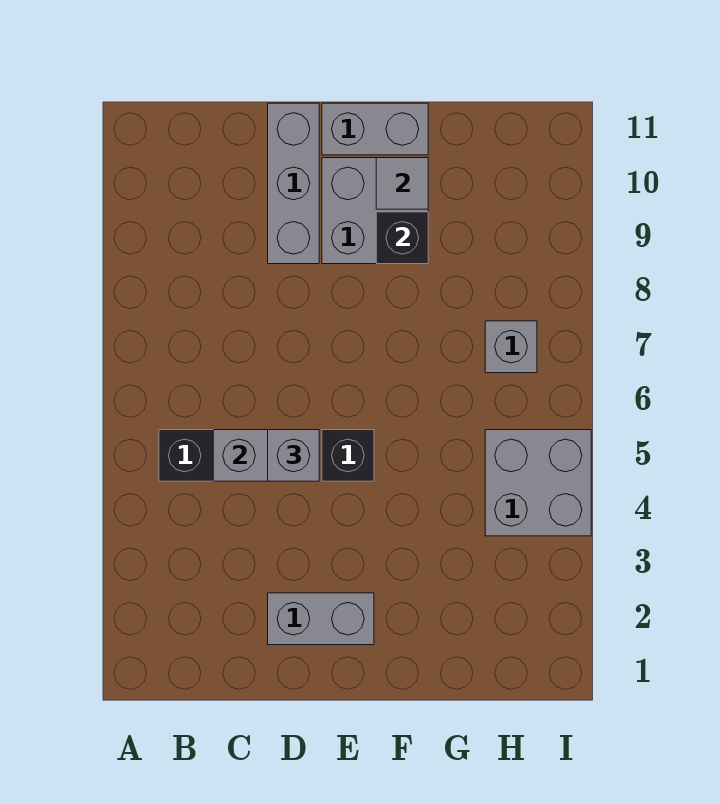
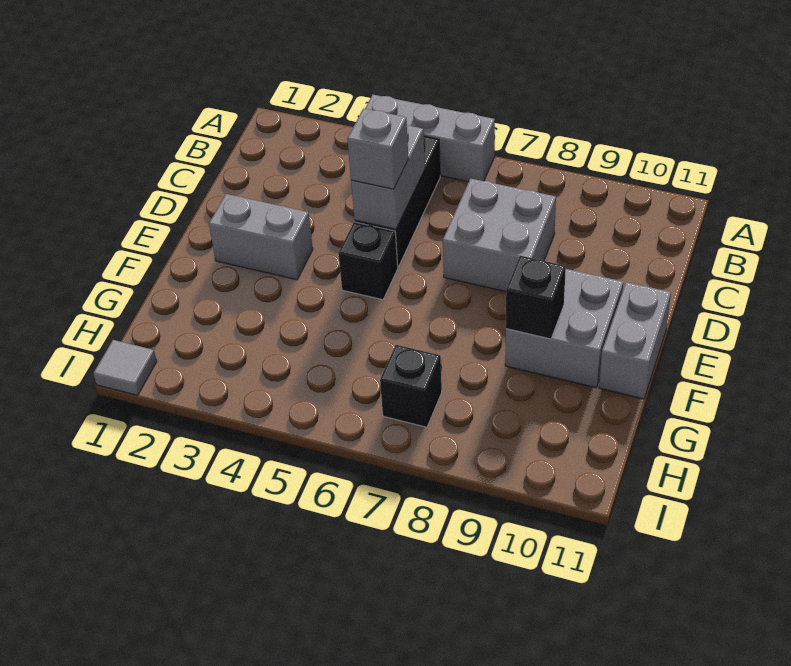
grey brick D2:E2 level 1 -> grey brick E2:E3 level 1
grey brick D9:D11 level 1 -> grey brick A4:A6 level 1
grey tile F10 level 2 -> grey tile I1 level 1
grey brick H4:I5 level 1 -> grey brick C7:D8 level 1
grey brick H7 level 1 -> black brick H7 level 1

